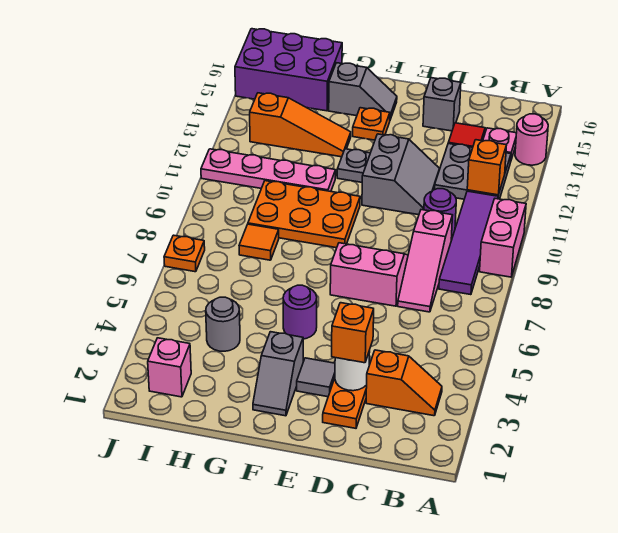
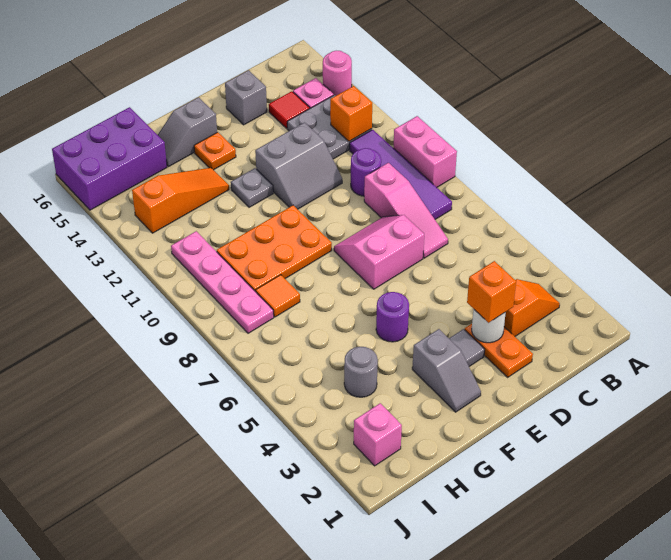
grey slope D11:E12 level 1 top E -> grey slope D11:E12 level 1 top 12
grey slope F15:G15 level 1 top G -> grey slope F15:G15 level 1 top F
pink plate G11:J11 level 1 -> pink plate I8:I11 level 1
orange plate J7 level 1 -> none

